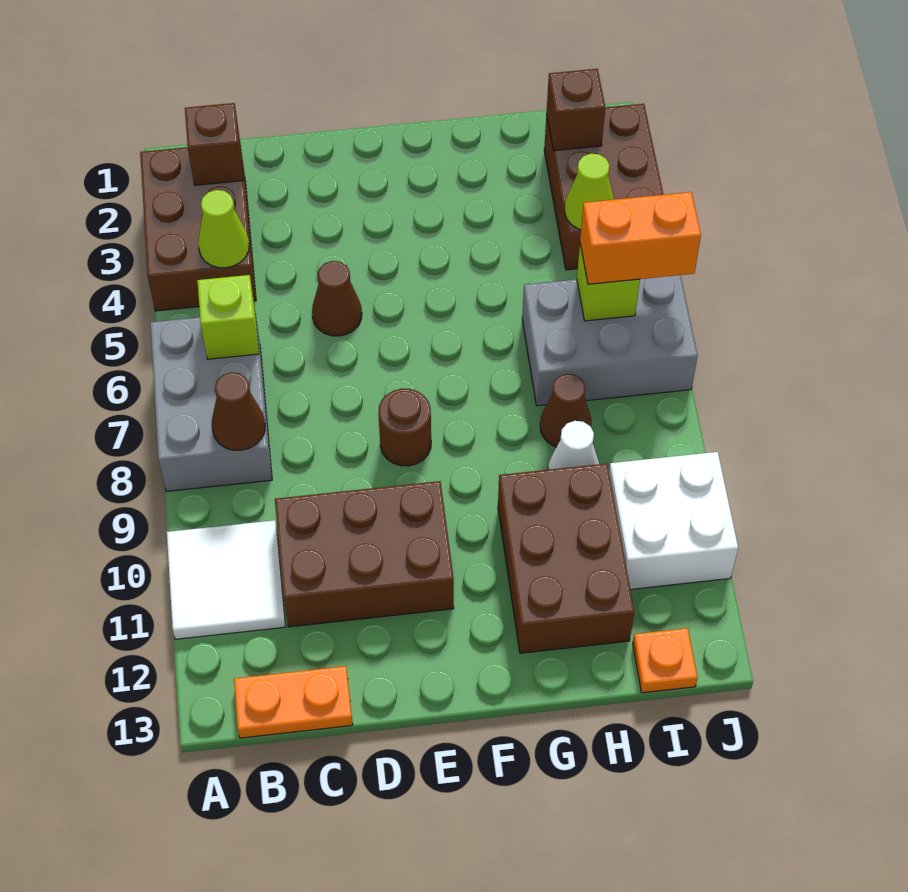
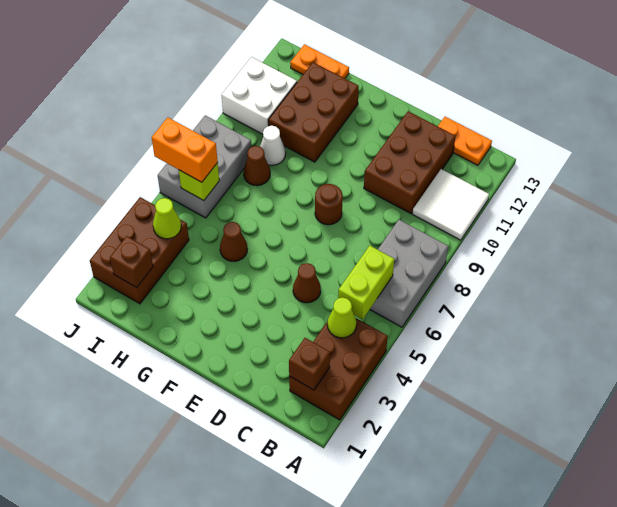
lime brick B6 level 2 -> lime brick B5:B6 level 2
brown cone B8 level 2 -> brown cone G5 level 1
brown brick C10:E11 level 1 -> brown brick C10:D12 level 1
grey brick H6:J7 level 1 -> grey brick I6:J8 level 1
orange plate I13 level 1 -> orange plate H13:I13 level 1

